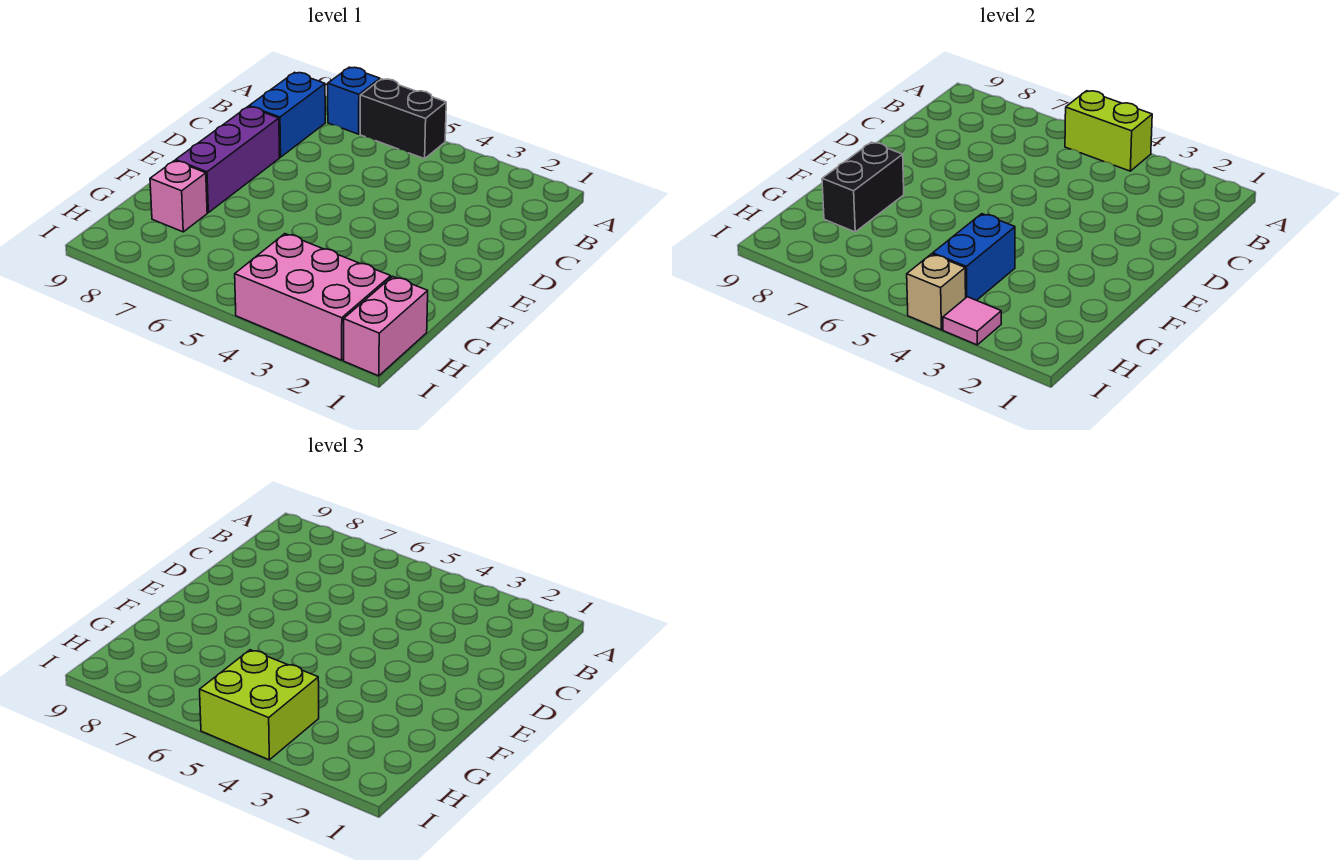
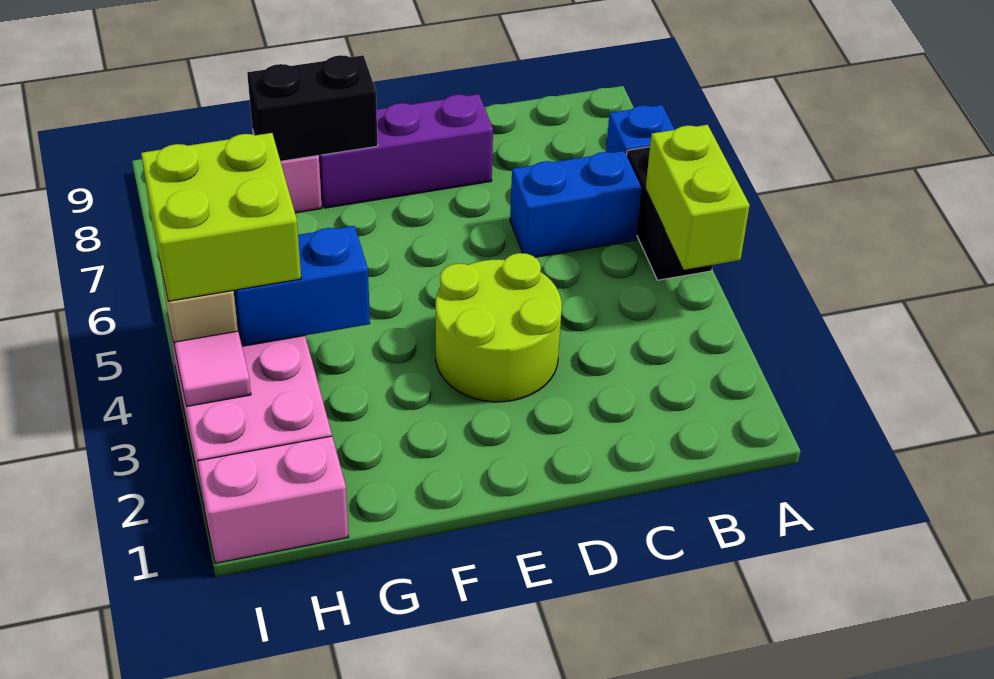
blue brick B8:C8 level 1 -> blue brick B6:C6 level 1
none -> lime round brick D3:E4 level 1

